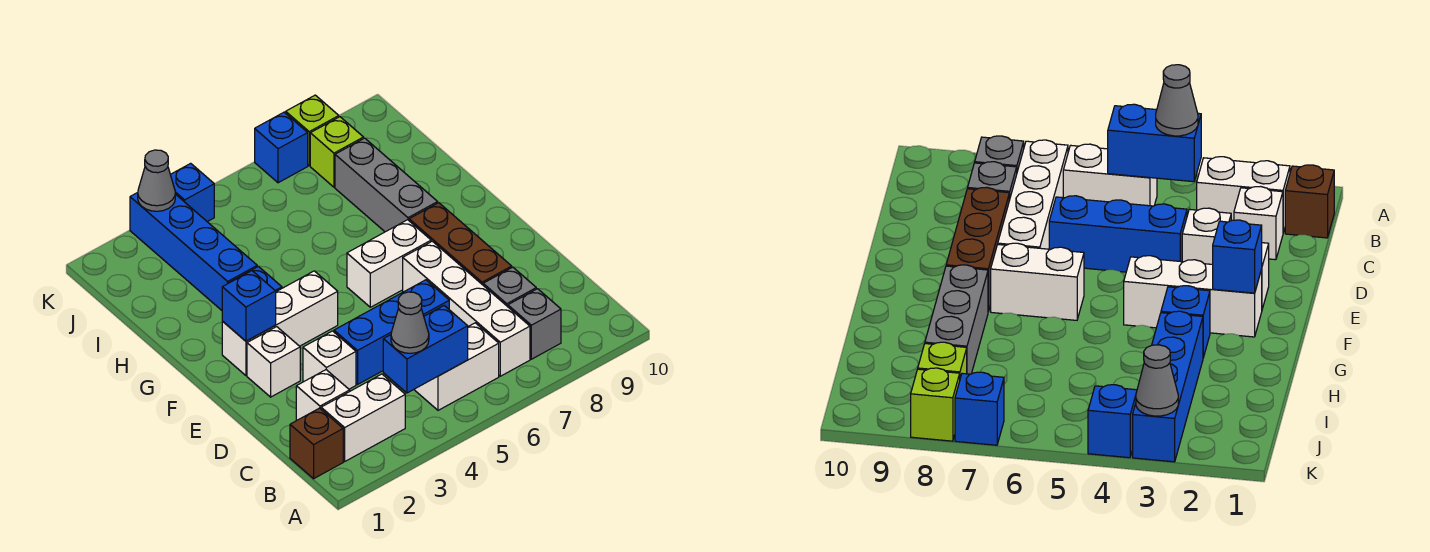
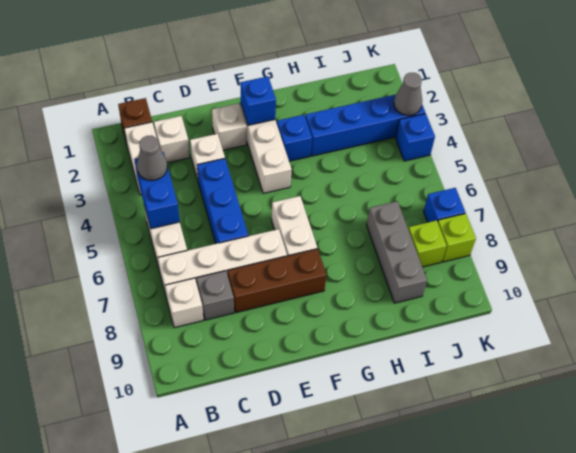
grey brick B8 level 1 -> white brick B8 level 1
grey brick G8:I8 level 1 -> grey brick I7:I9 level 1

